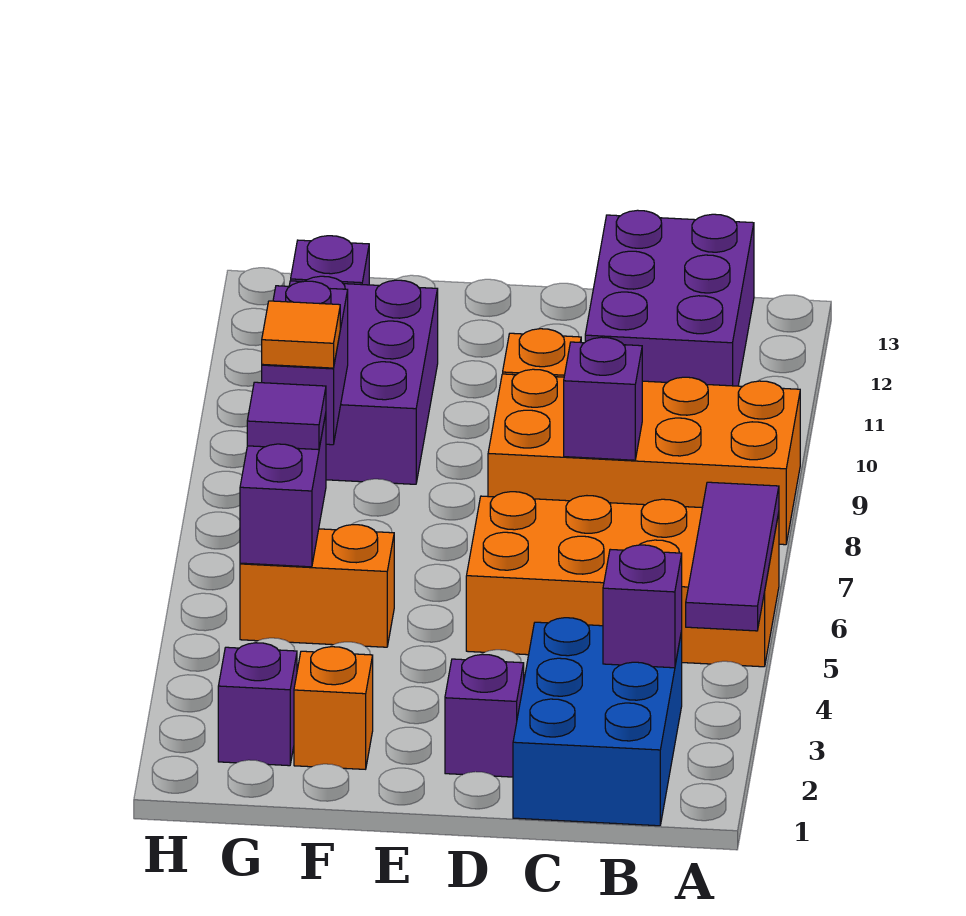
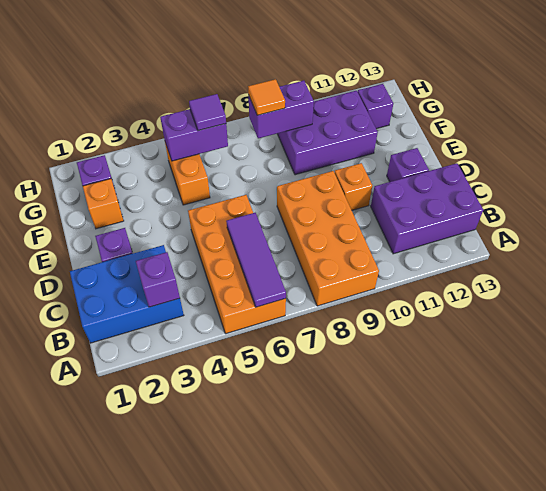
purple tile A4:A6 level 2 -> purple tile A6:C6 level 2
purple brick C8 level 2 -> purple brick D12 level 1

